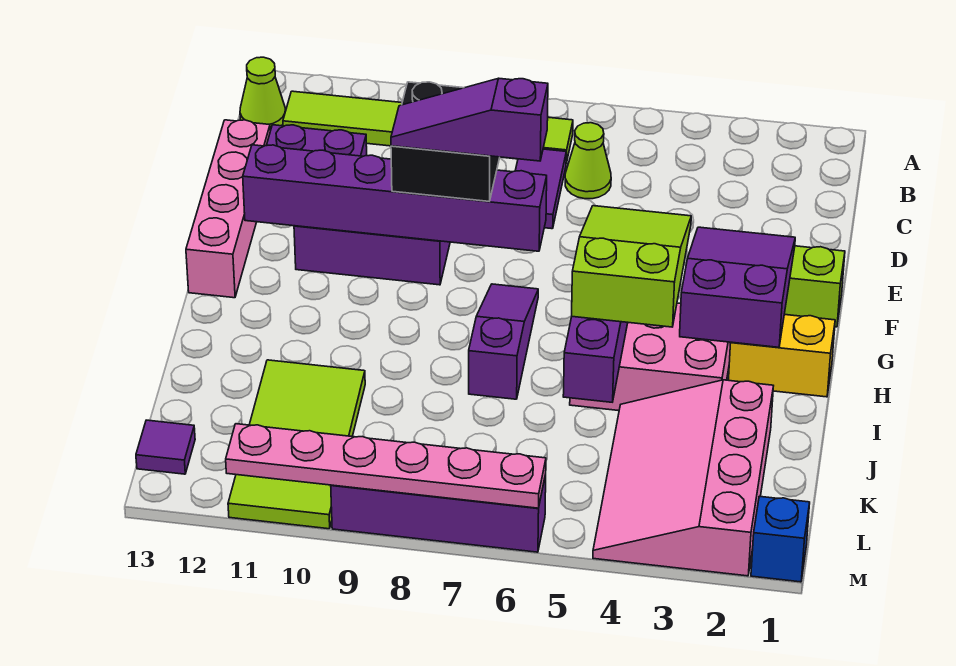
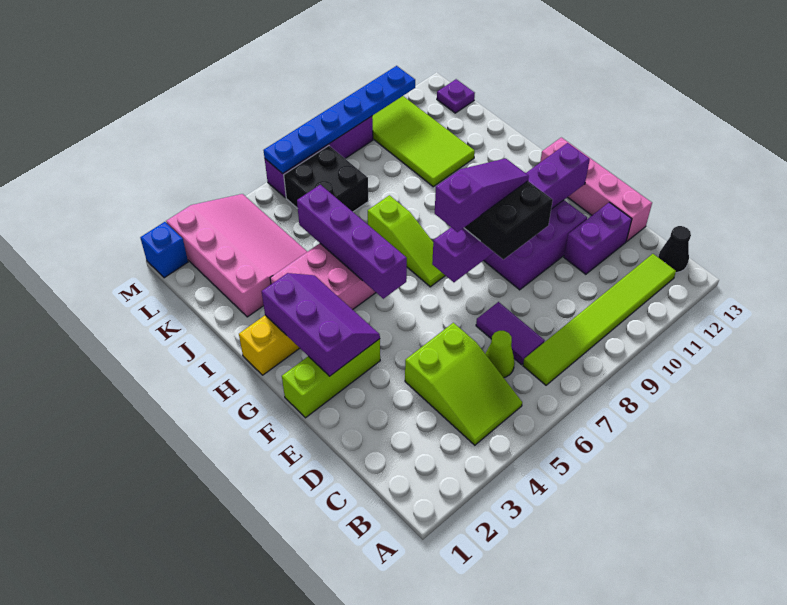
lime cone B13 level 1 -> black cone B13 level 1
purple slope F2:H3 level 2 top H -> purple slope F2:H3 level 2 top 2
lime slope G4:I5 level 3 top I -> lime slope B4:D5 level 1 top D
purple slope G7:I7 level 1 top I -> lime slope G7:I7 level 1 top I
none -> black brick K6:L7 level 1
purple tile L13 level 1 -> purple plate L13 level 1
pink plate M6:M11 level 2 -> blue plate M6:M11 level 2

